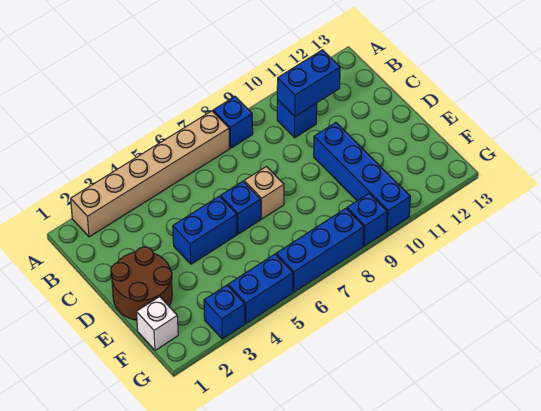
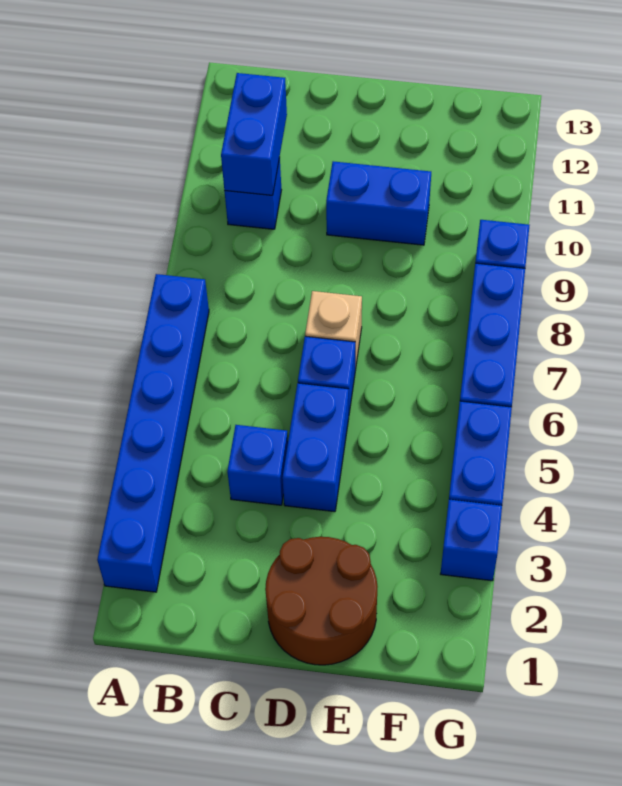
tan brick A2:A7 level 1 -> blue brick A2:A7 level 1
blue brick A8 level 1 -> blue brick C4 level 1
blue brick D10:G10 level 1 -> blue brick D10:E10 level 1
white brick F1 level 1 -> none

